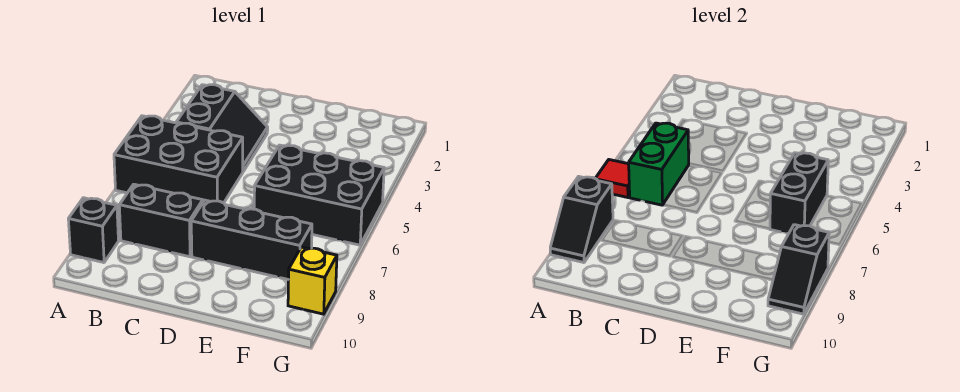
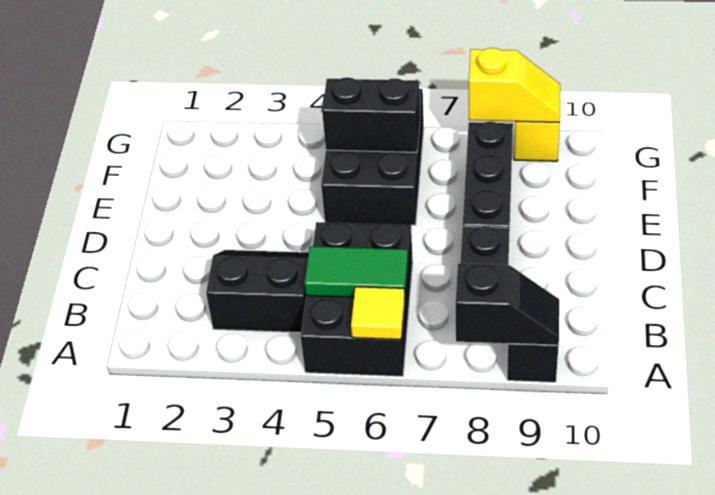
red tile A6 level 2 -> yellow tile A6 level 2
green brick B5:B6 level 2 -> green tile B5:B6 level 2
black slope G8:G9 level 2 top 8 -> yellow slope G8:G9 level 2 top 8

